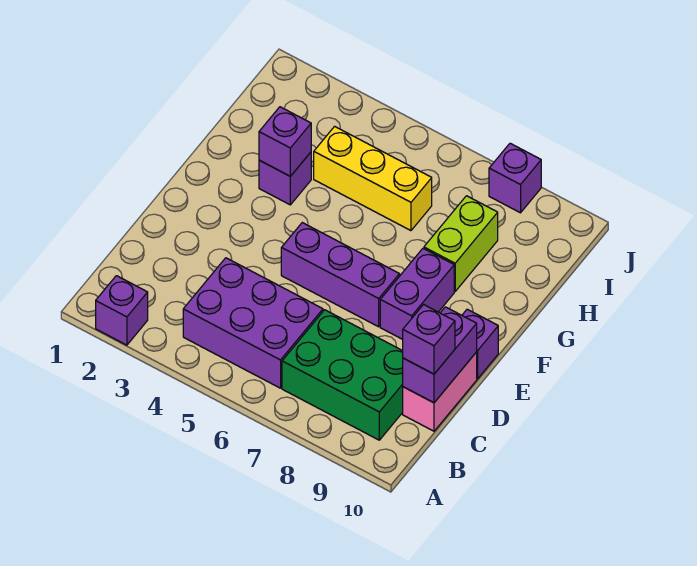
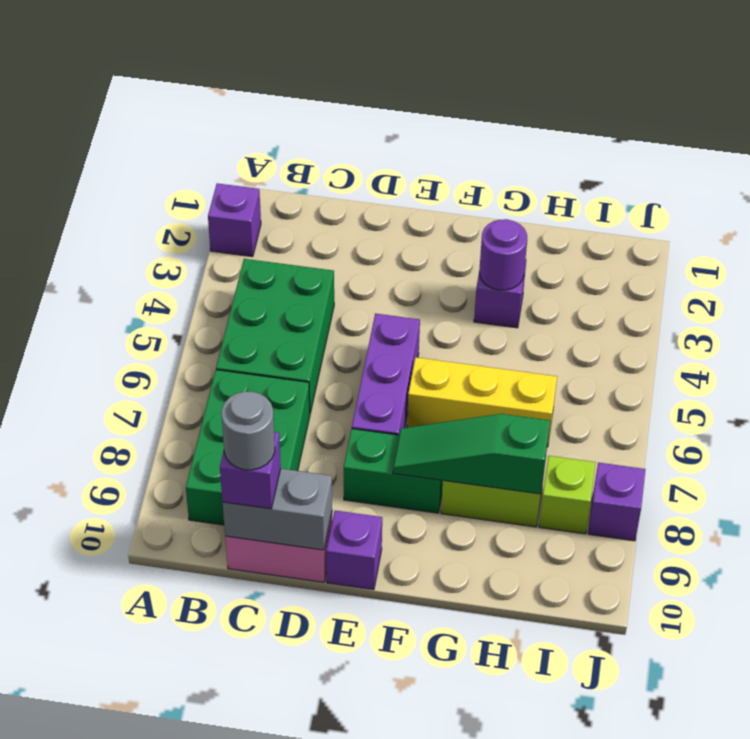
purple brick B4:C6 level 1 -> green brick B4:C6 level 1
purple brick C10:D10 level 2 -> grey brick C10:D10 level 2
none -> grey round brick C10 level 4
purple brick E8:F8 level 1 -> green brick E8:F8 level 1
none -> green slope F8:H8 level 2 top H
purple brick G3 level 2 -> purple round brick G3 level 2
yellow brick H4:H6 level 1 -> yellow brick F6:H6 level 1
none -> lime brick I8 level 1

